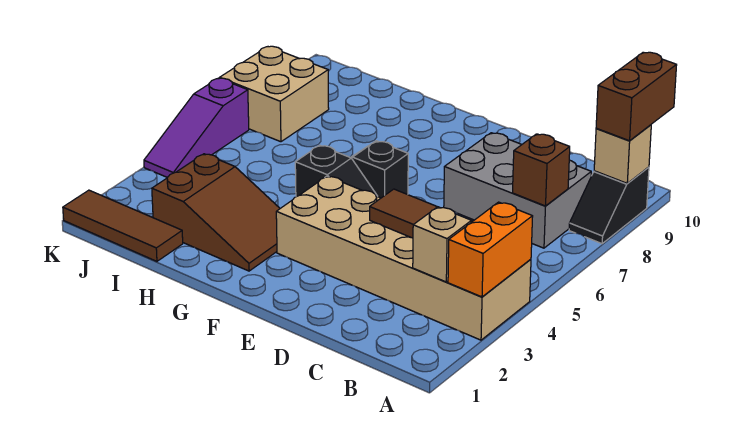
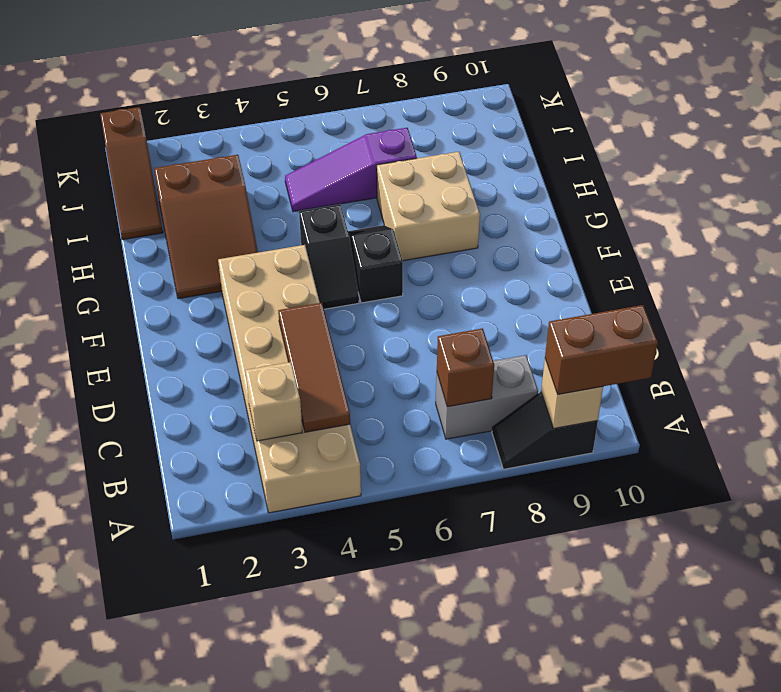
orange brick A3:A4 level 2 -> none
grey brick B7:D8 level 1 -> grey brick B7:B8 level 1
brown tile I1:K1 level 1 -> brown slope I1:K1 level 1 top K
tan brick J7:K8 level 1 -> tan brick G7:H8 level 1
purple slope K4:K6 level 1 top 6 -> purple slope I5:I7 level 1 top 7

